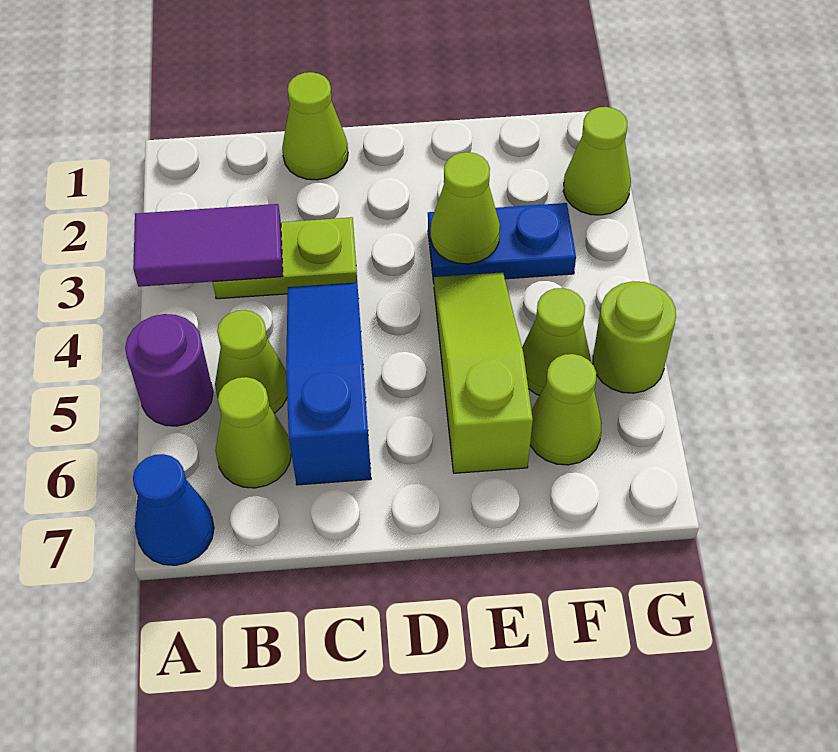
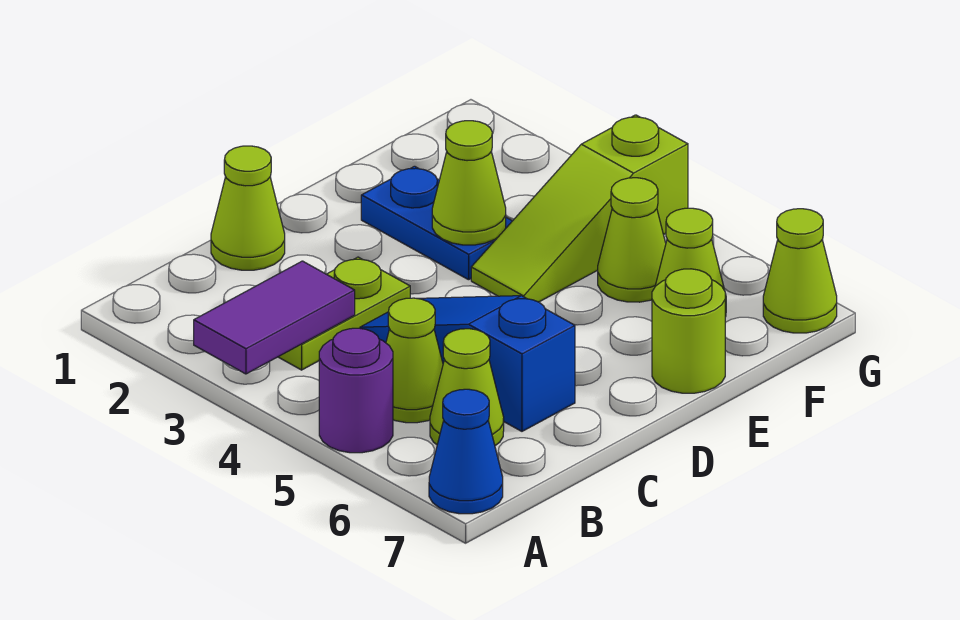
blue plate E3:F3 level 1 -> blue plate E2:E3 level 1
lime slope E4:E6 level 1 top 6 -> lime slope E4:G4 level 1 top G
lime cone G2 level 1 -> lime cone G7 level 1
lime round brick G5 level 1 -> lime round brick E7 level 1

